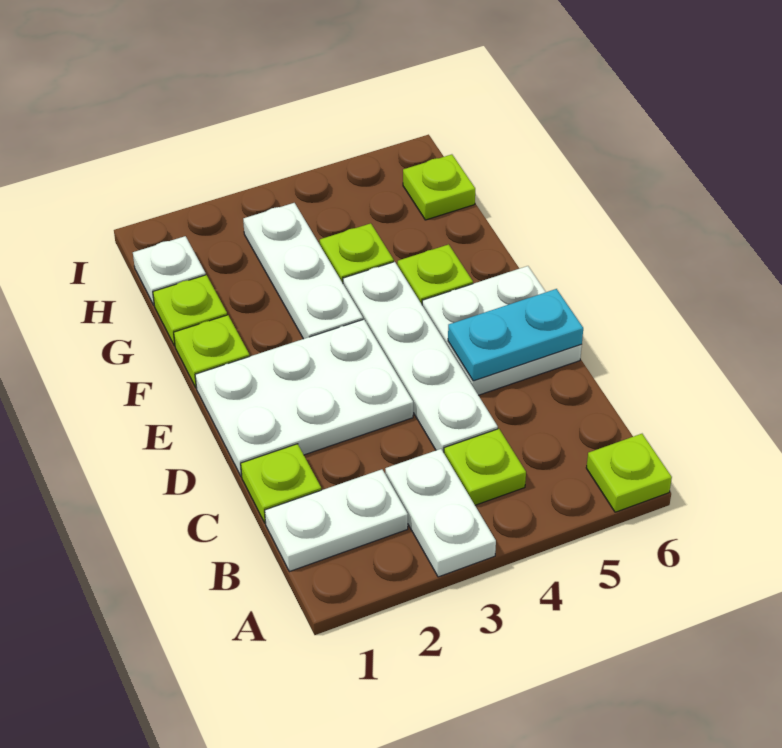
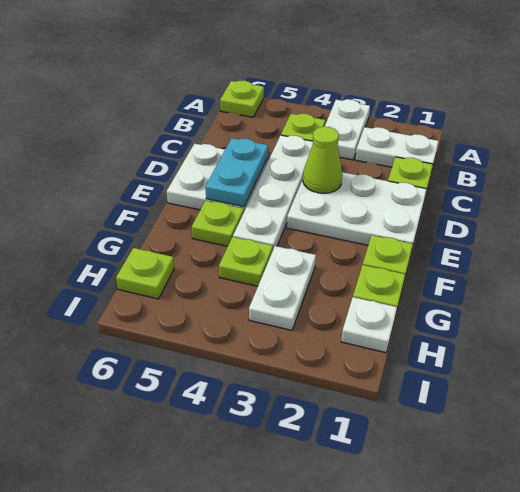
none -> lime cone D3 level 2
cyan plate D5:D6 level 2 -> cyan plate D5:E5 level 2
white plate F3:H3 level 1 -> white plate G3:H3 level 1

